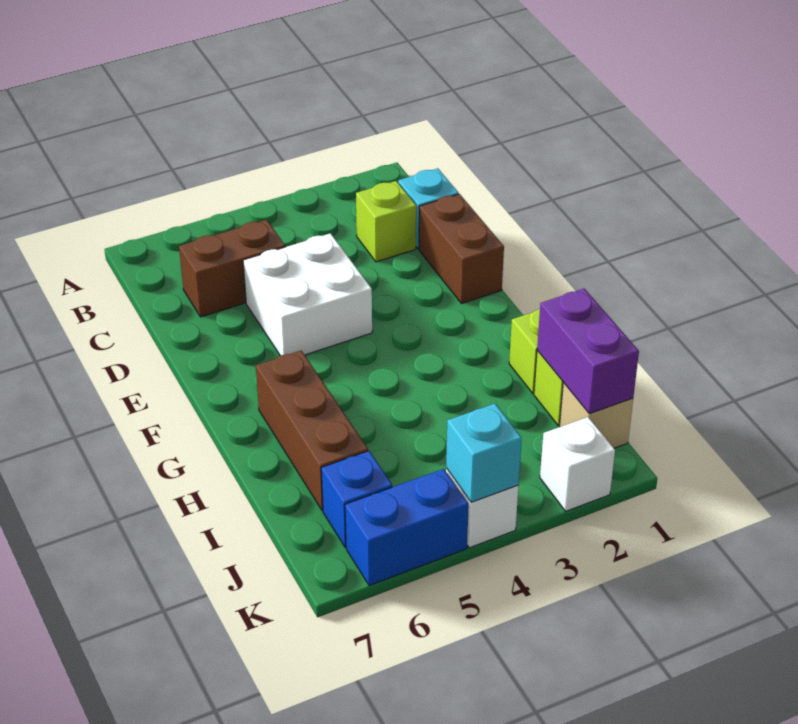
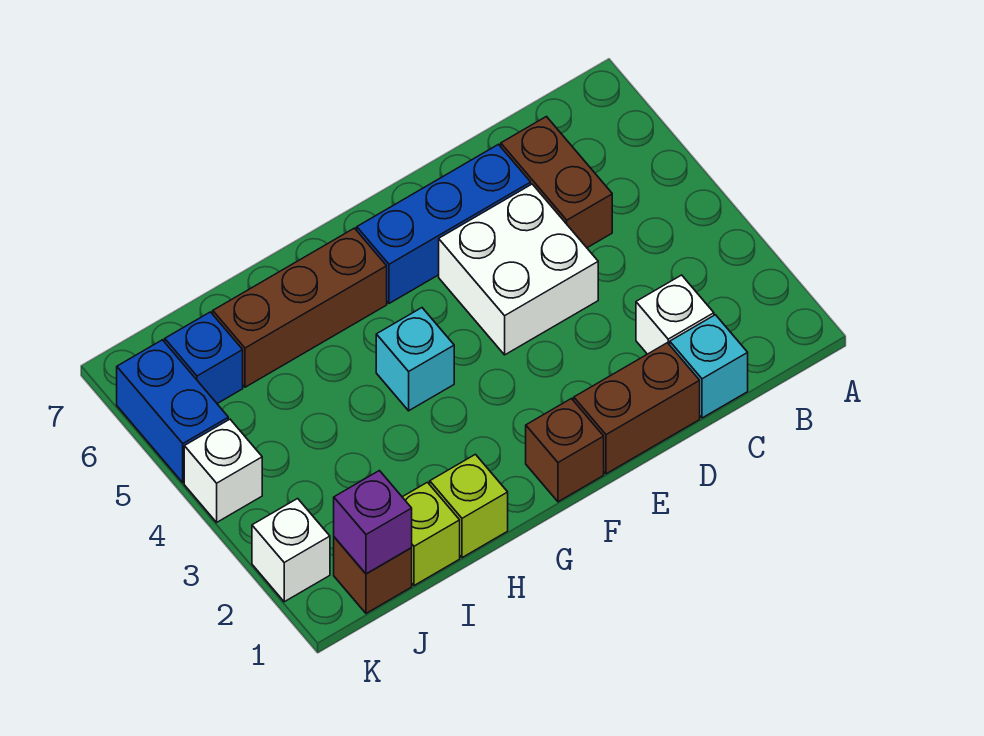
lime brick C2 level 1 -> white brick C2 level 1
none -> blue brick D6:F6 level 1
none -> brown brick F1 level 1
purple brick I1:J1 level 2 -> purple brick J1 level 2
tan brick J1 level 1 -> brown brick J1 level 1
cyan brick K4 level 2 -> cyan brick G4 level 1

